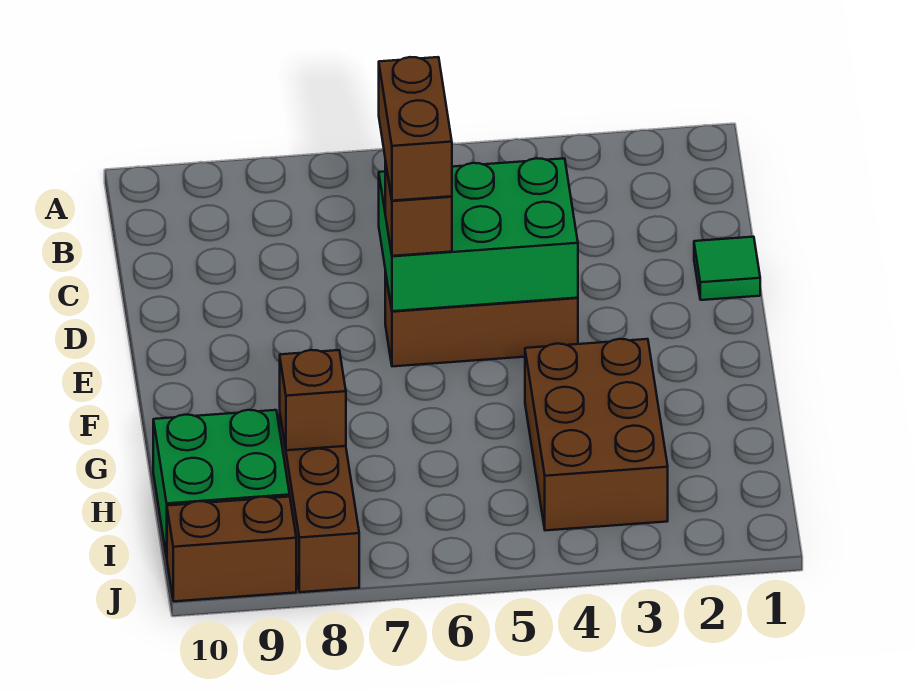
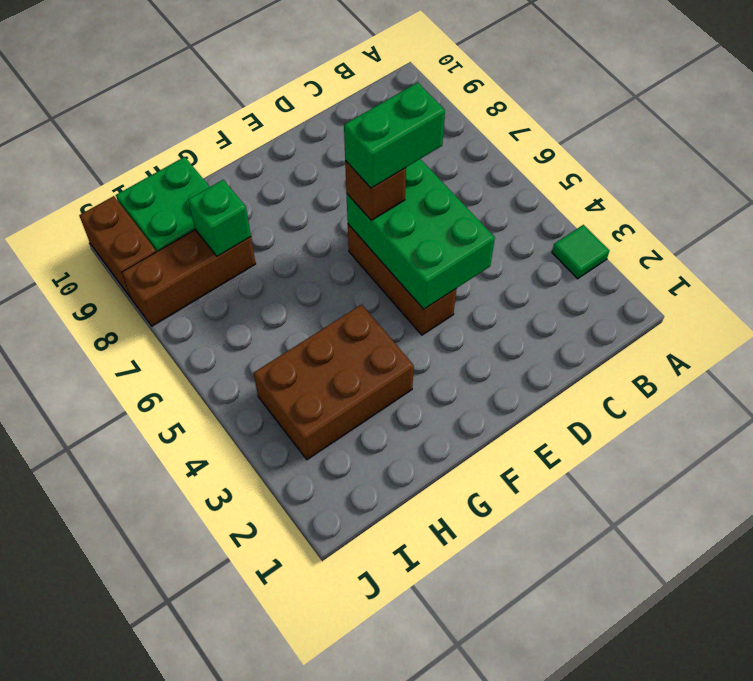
green tile D1 level 1 -> green tile A3 level 1
brown brick D6:E6 level 4 -> green brick D6:E6 level 4
brown brick H8 level 2 -> green brick H8 level 2

